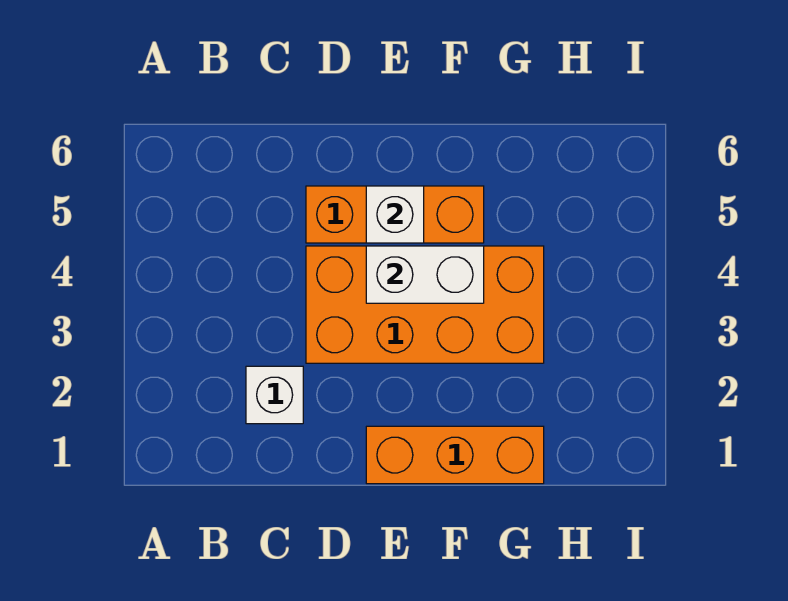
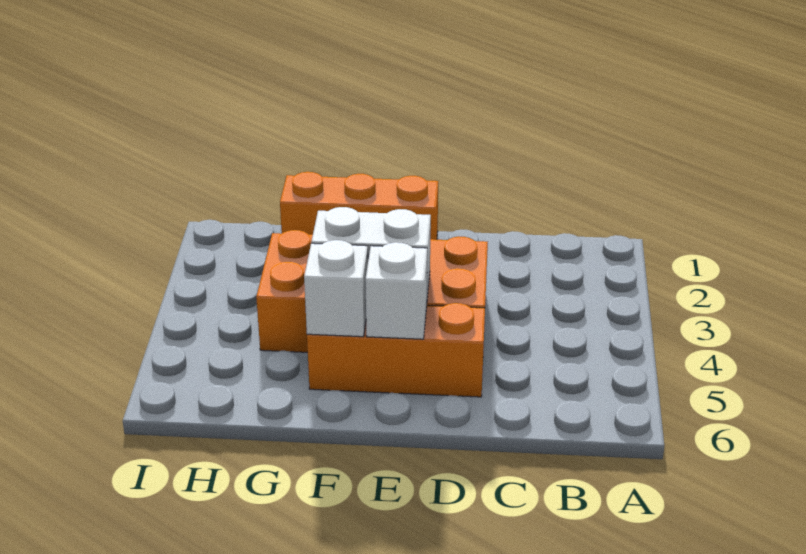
white brick C2 level 1 -> white brick F5 level 2

